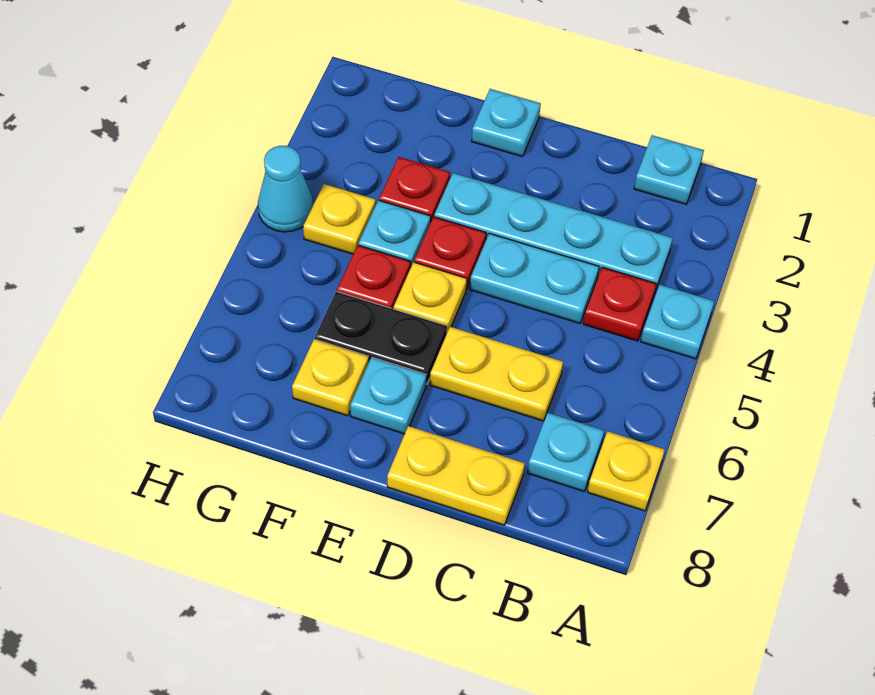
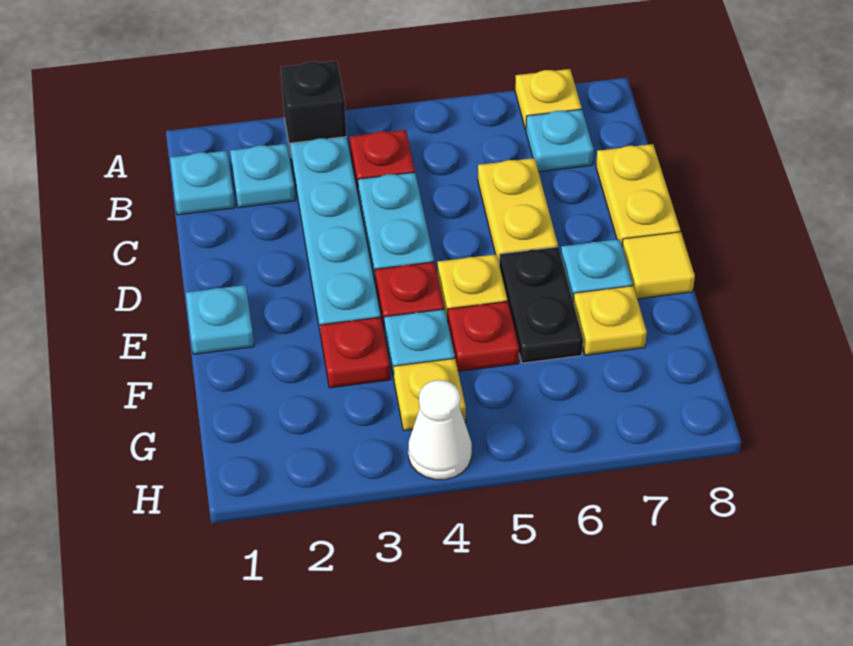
none -> black brick A3 level 1
cyan plate A4 level 1 -> cyan plate B2 level 1
none -> yellow tile E8 level 1
cyan cone H4 level 1 -> white cone H4 level 1

